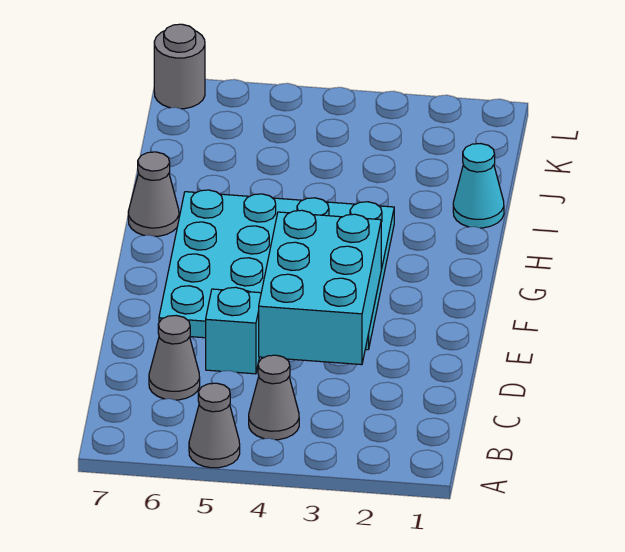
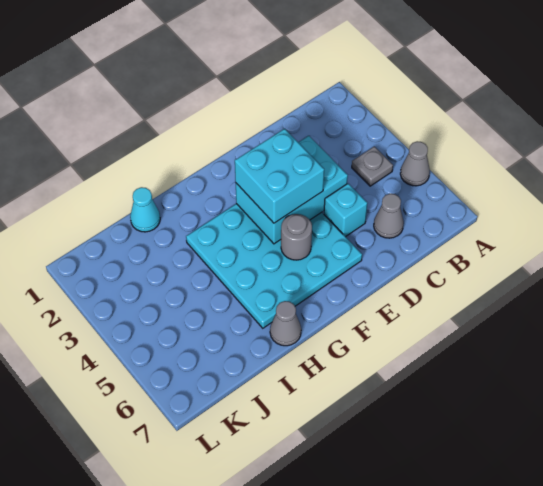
grey cone B4 level 1 -> grey plate B4 level 1
none -> cyan brick E3:F4 level 3
grey round brick L7 level 1 -> grey round brick F5 level 2

